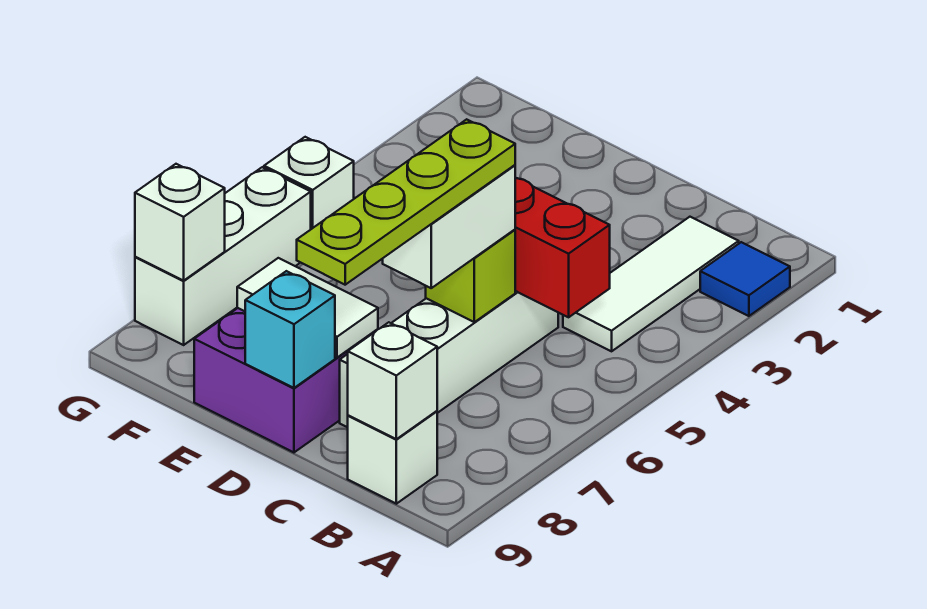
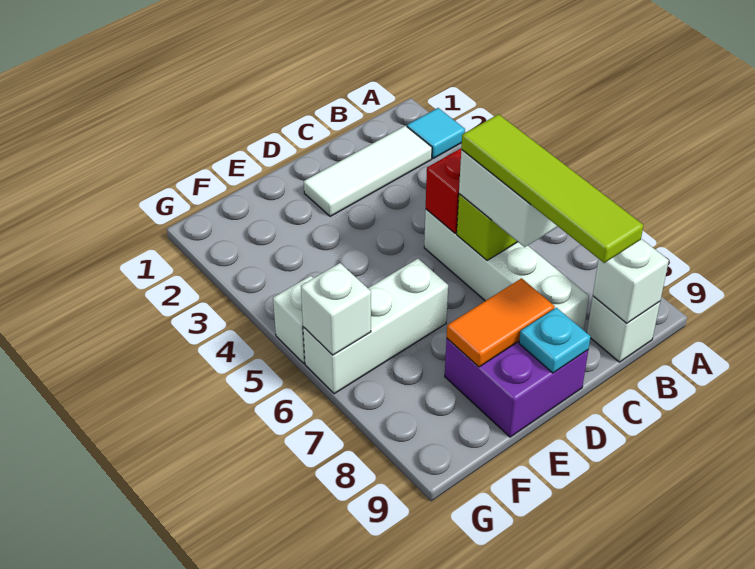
blue tile A2 level 1 -> cyan tile A2 level 1
white tile B2:B4 level 1 -> white tile B2:D2 level 1
lime plate C6:C9 level 4 -> lime tile C6:C9 level 4
white tile D8:E8 level 2 -> orange tile D8:E8 level 2
cyan brick D9 level 2 -> cyan plate D9 level 2
white brick G6:G8 level 1 -> white brick E6:G6 level 1
white brick G8 level 2 -> white brick G6 level 2

